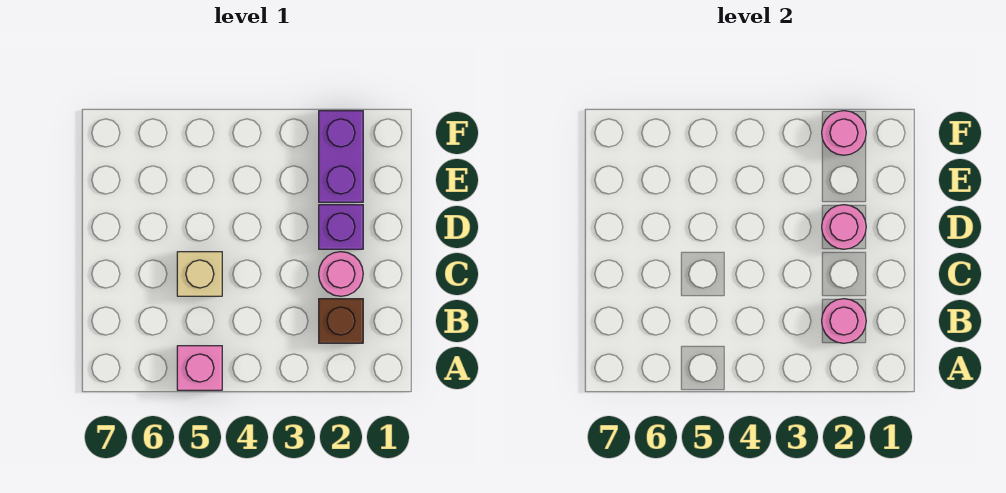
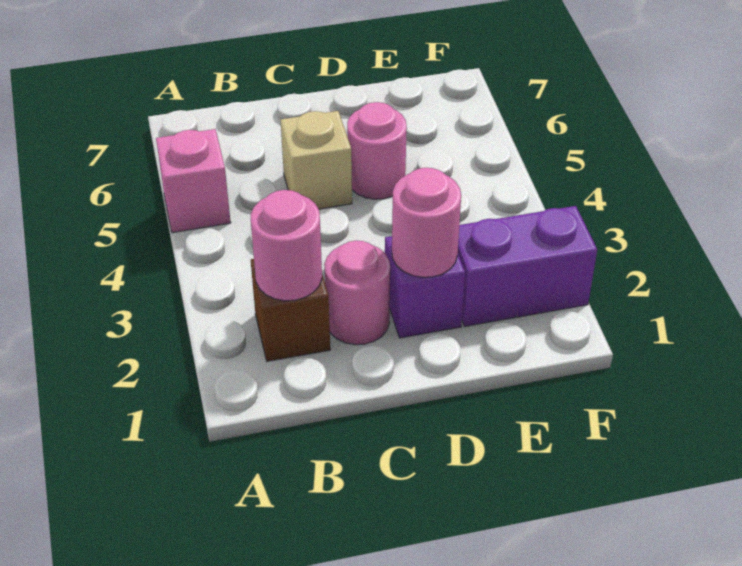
pink round brick F2 level 2 -> pink round brick D5 level 1

